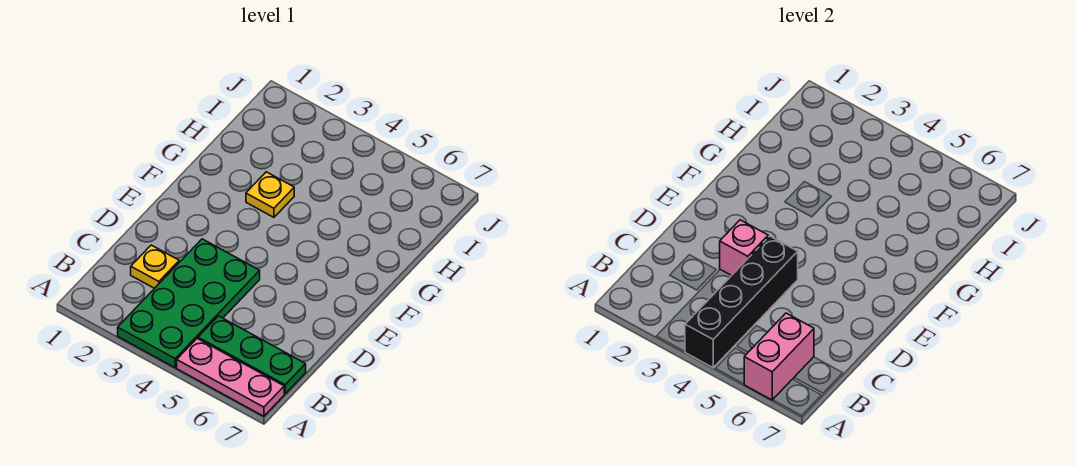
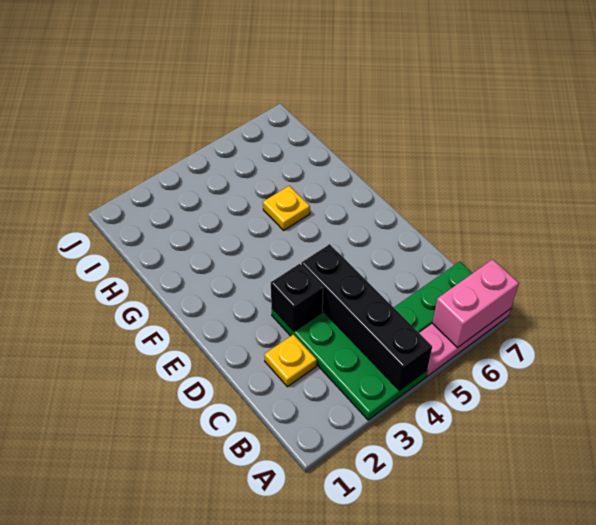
pink brick A6:B6 level 2 -> pink brick A6:A7 level 2
pink brick D3 level 2 -> black brick D3 level 2
yellow plate G3 level 1 -> yellow plate G5 level 1

